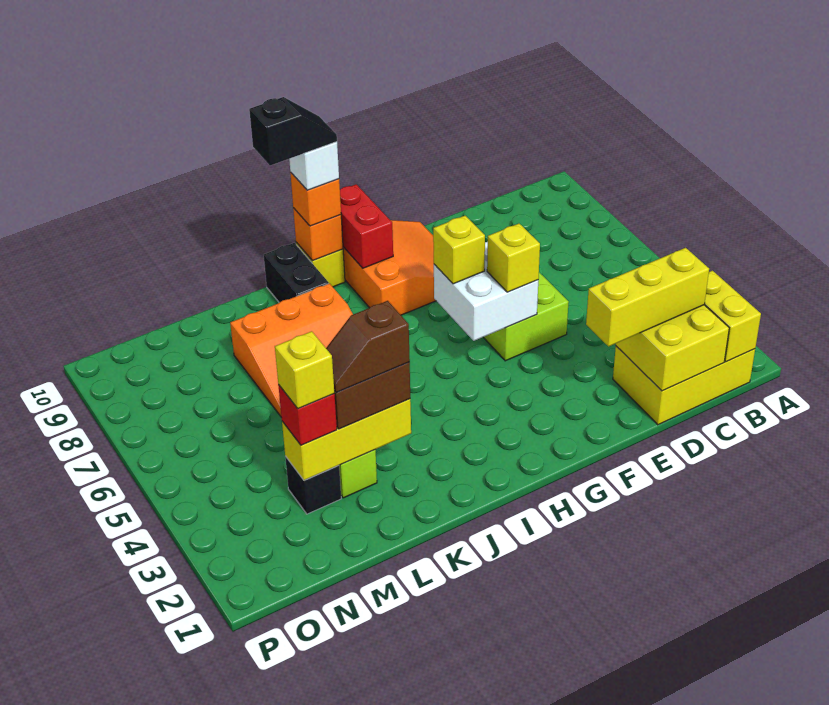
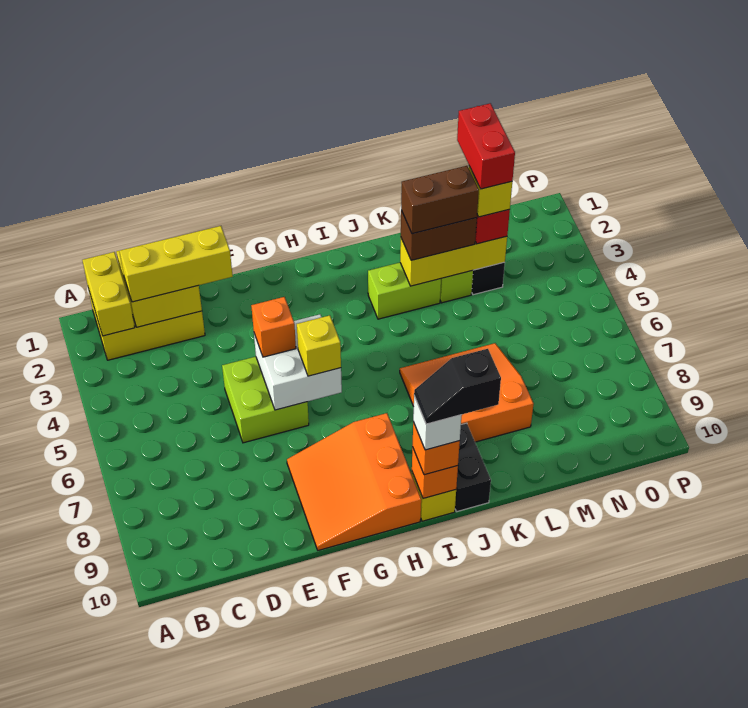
yellow brick F5 level 3 -> orange brick F5 level 3
red brick H9:H10 level 2 -> red brick M2:M3 level 5
none -> lime brick J3:K3 level 1
brown slope K3:L3 level 4 top K -> brown brick K3:L3 level 4

